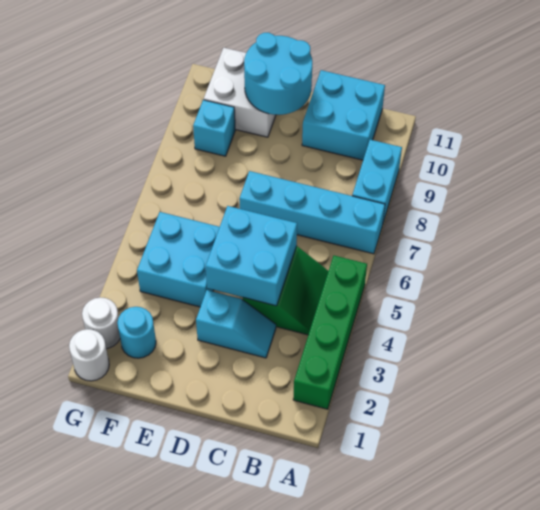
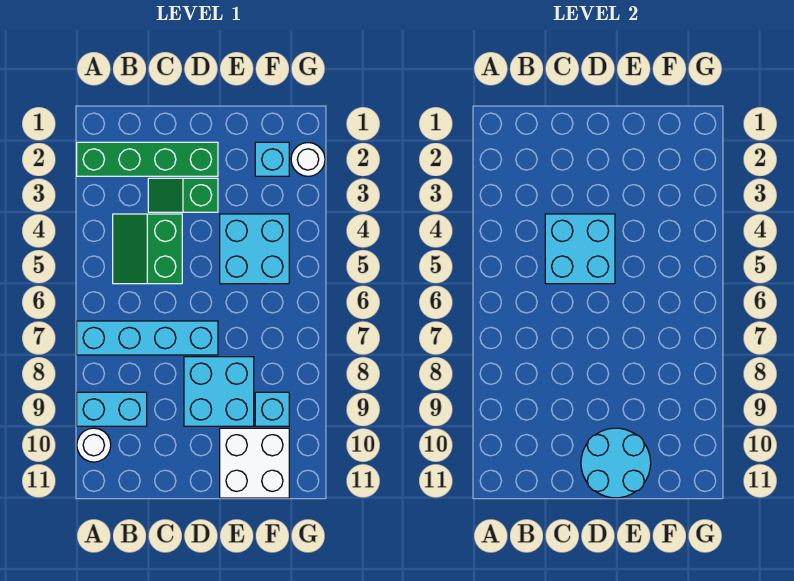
green brick A2:A5 level 1 -> green brick A2:D2 level 1
cyan brick A8:A9 level 1 -> cyan brick A9:B9 level 1
cyan brick B10:C11 level 1 -> cyan brick D8:E9 level 1
cyan slope C3:D3 level 1 top D -> green slope C3:D3 level 1 top D
cyan round brick F2 level 1 -> cyan brick F2 level 1
white round brick G1 level 1 -> white round brick A10 level 1

